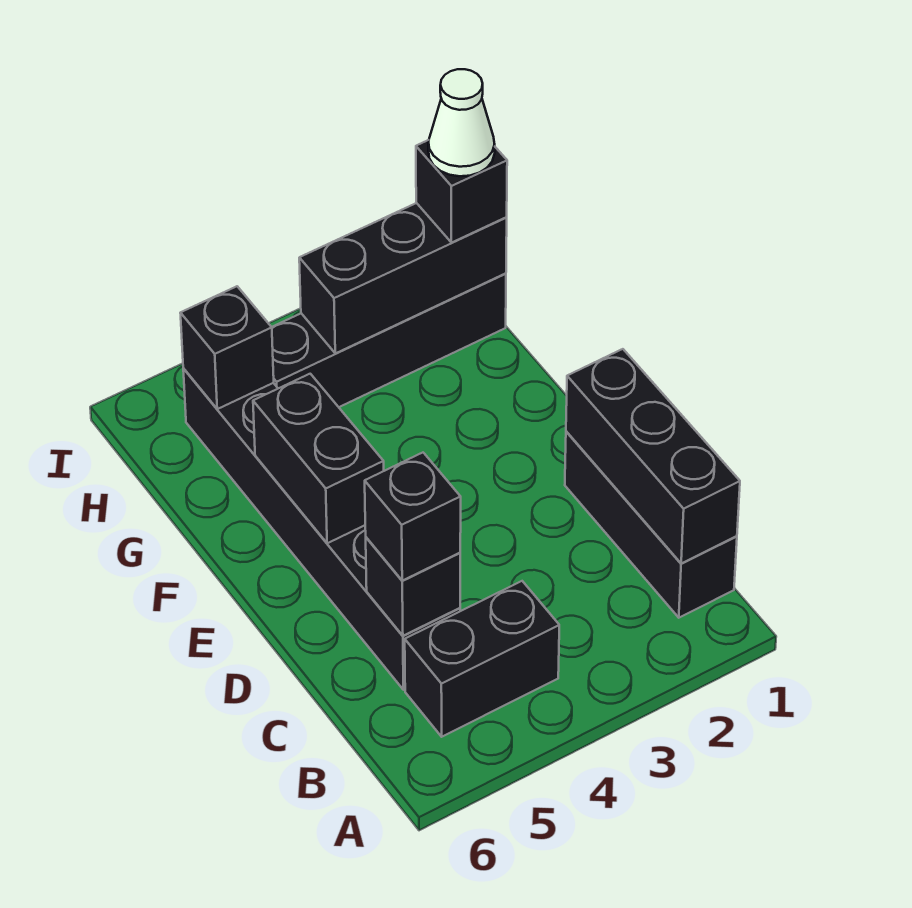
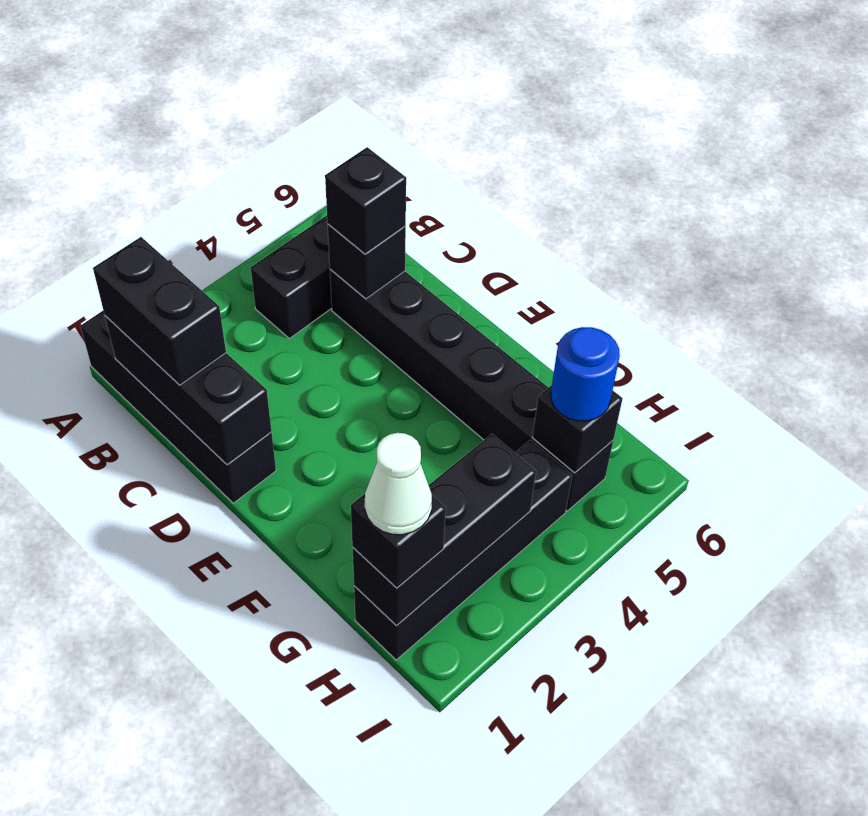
black brick B1:D1 level 1 -> black brick A1:D1 level 1
black brick E5:F5 level 2 -> black brick B1:C1 level 3
none -> blue round brick H5 level 3

